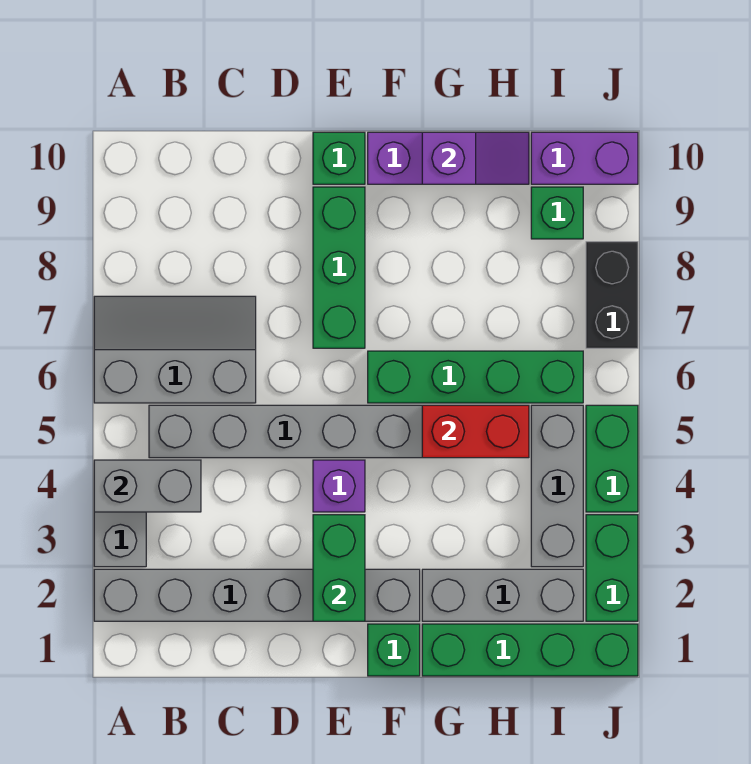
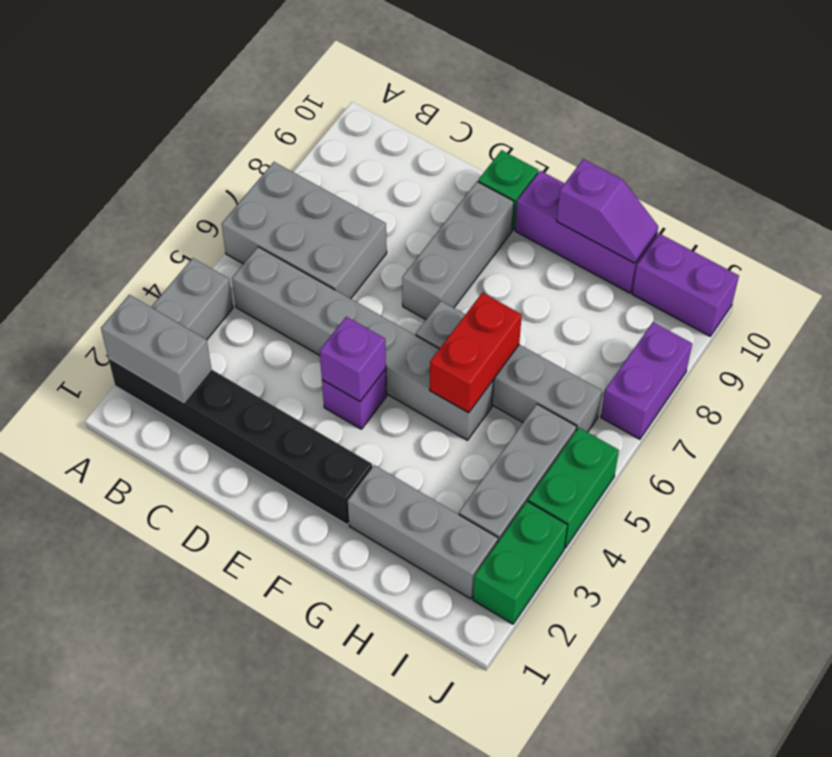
grey brick A2:F2 level 1 -> black brick A2:F2 level 1
grey brick A4:B4 level 2 -> grey brick A2:B2 level 2
grey slope A6:C7 level 1 top 6 -> grey brick A6:C7 level 1
green brick E2:E3 level 2 -> none
none -> purple brick E4 level 2
green brick E7:E9 level 1 -> grey brick E7:E9 level 1
green brick F1 level 1 -> none
green brick F6:I6 level 1 -> grey brick F6:I6 level 1
green brick G1:J1 level 1 -> none
red brick G5:H5 level 2 -> red brick G5:G6 level 2
green brick I9 level 1 -> none
black brick J7:J8 level 1 -> purple brick J7:J8 level 1

